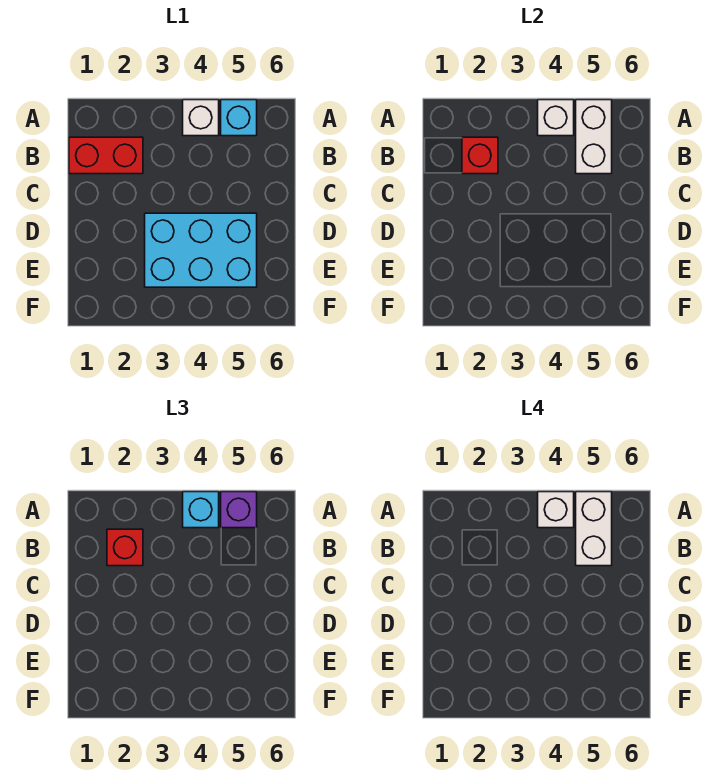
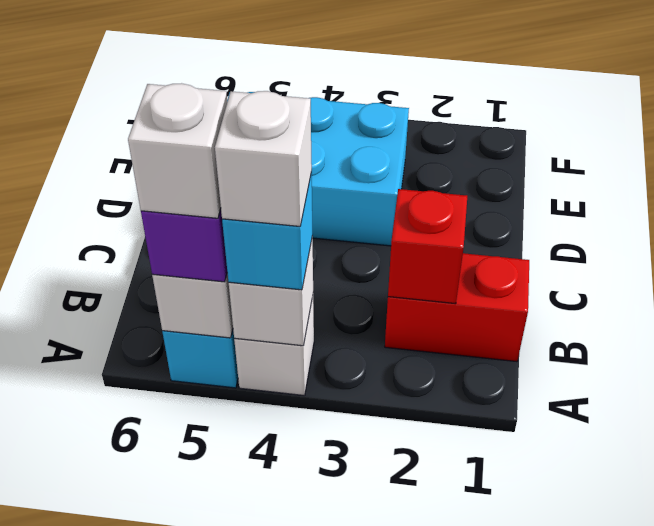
white brick A5:B5 level 4 -> white brick A5 level 4
red brick B2 level 3 -> none

